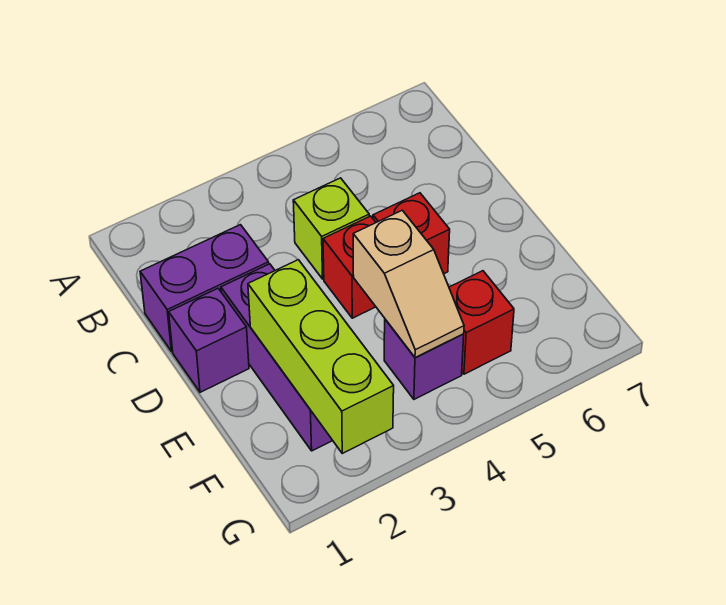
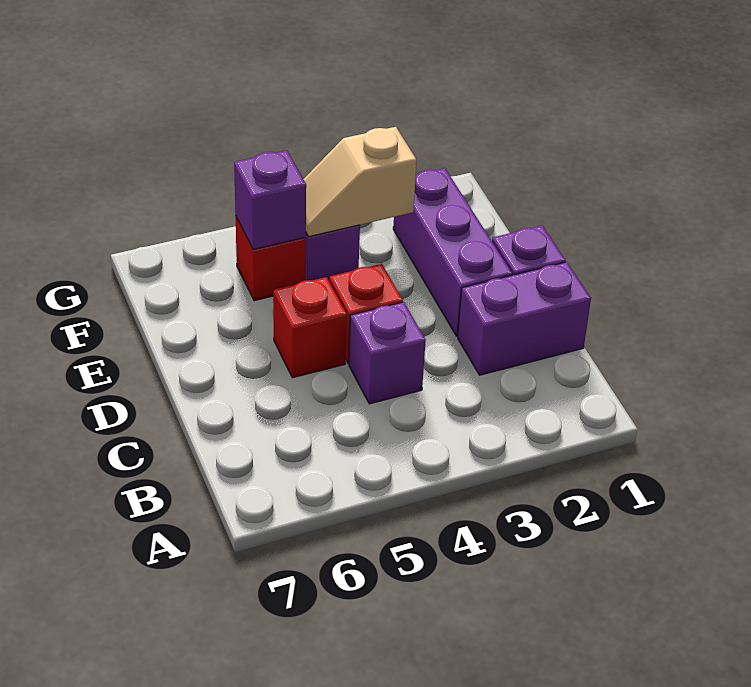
lime brick C4 level 1 -> purple brick C4 level 1
lime brick E2:G2 level 2 -> none
tan slope E4:F4 level 2 top E -> tan slope F3:F4 level 2 top 3
none -> purple brick F5 level 2

